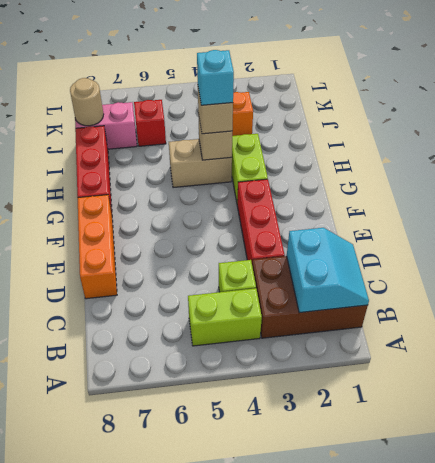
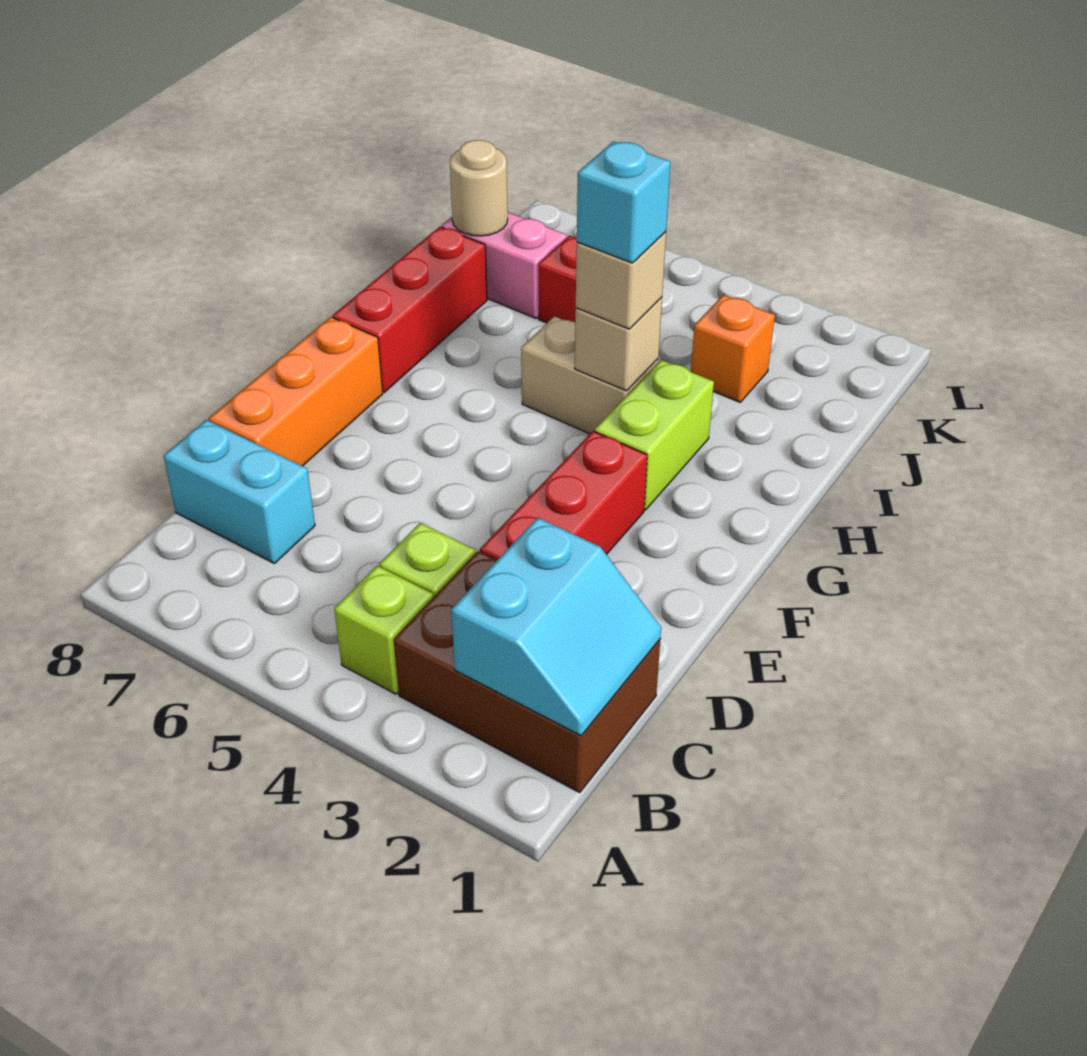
lime brick B4:B5 level 1 -> lime brick B4 level 1
none -> cyan brick C7:C8 level 1

